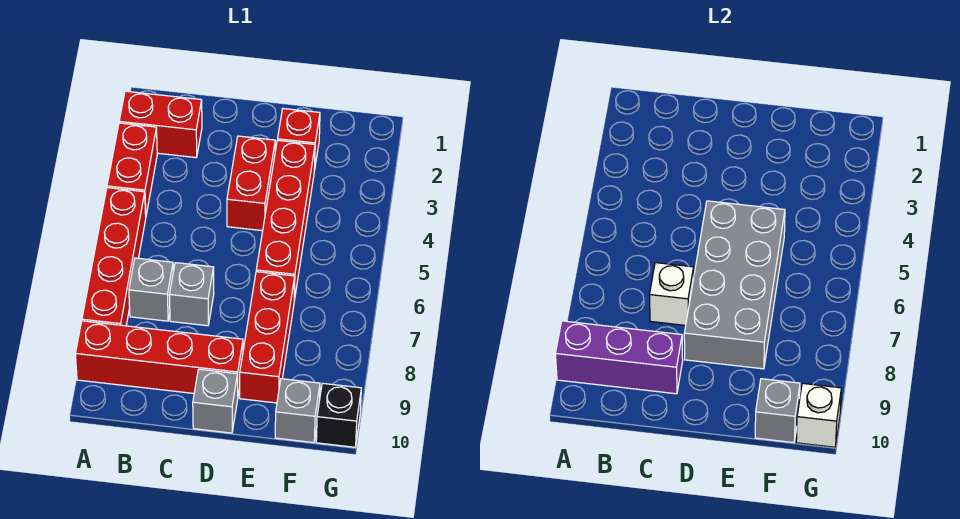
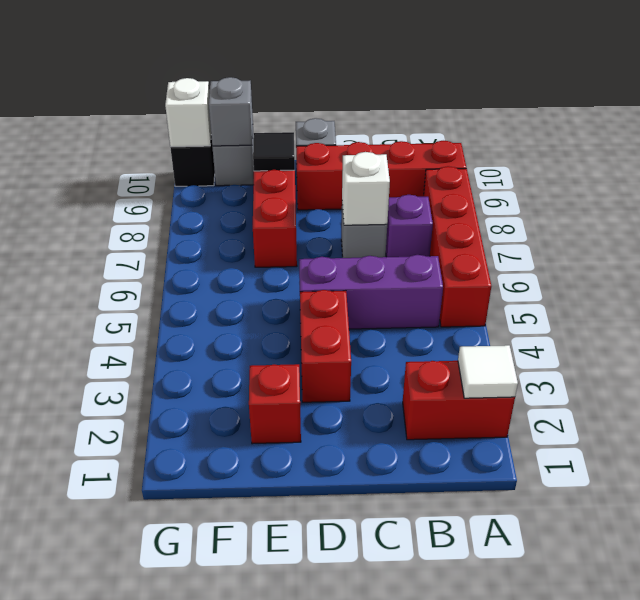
none -> white tile A2 level 2
red brick A3:A4 level 1 -> none
purple brick A9:C9 level 2 -> purple brick B5:D5 level 1
grey brick B7 level 1 -> purple brick B7 level 1
grey brick D5:E8 level 2 -> none
red brick E3:E6 level 1 -> none
none -> black tile E9 level 2

